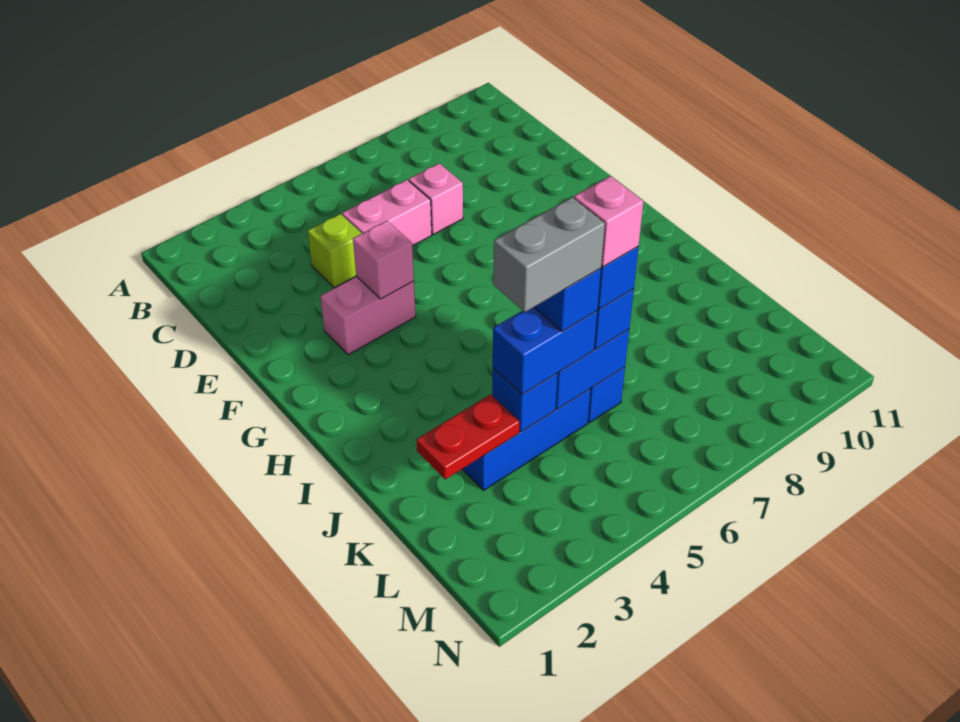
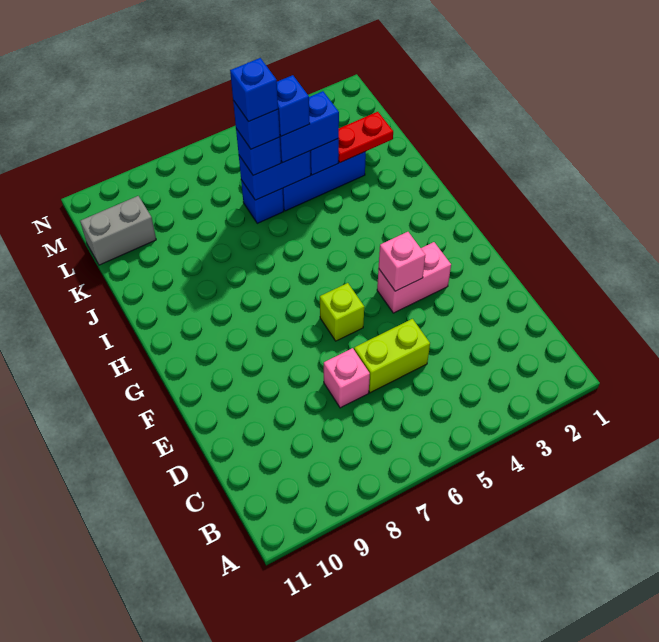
lime brick D4 level 1 -> lime brick F6 level 1
pink brick D5:D6 level 1 -> lime brick D5:D6 level 1
grey brick K4:K5 level 5 -> grey brick L10:L11 level 1
pink brick K6 level 5 -> blue brick K6 level 5

